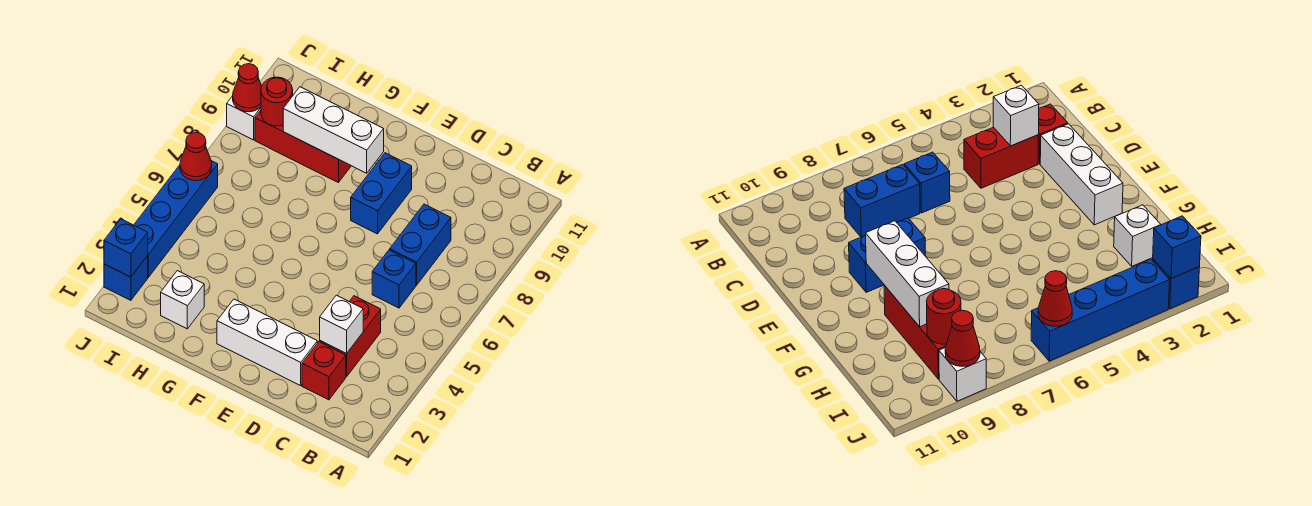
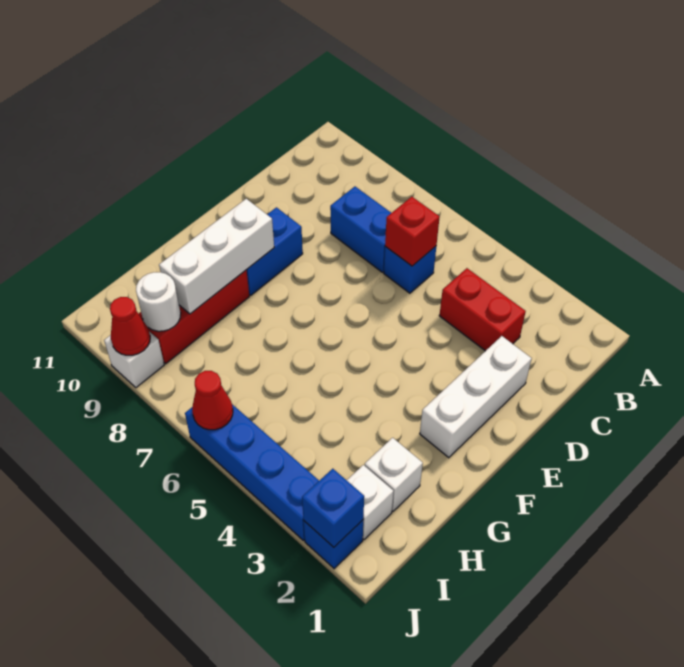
red brick C2 level 1 -> red brick C6 level 2
white brick C3 level 2 -> white brick I2 level 1
blue brick E8:E9 level 1 -> blue brick E9:F9 level 1
red round brick I9 level 2 -> white round brick I9 level 2

